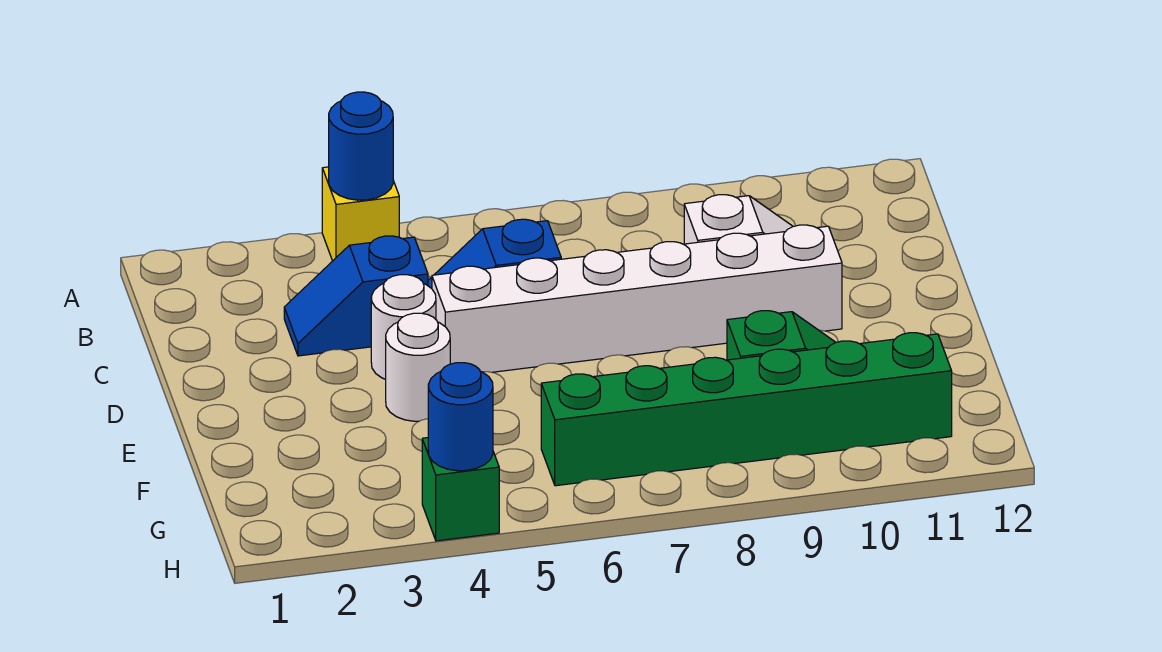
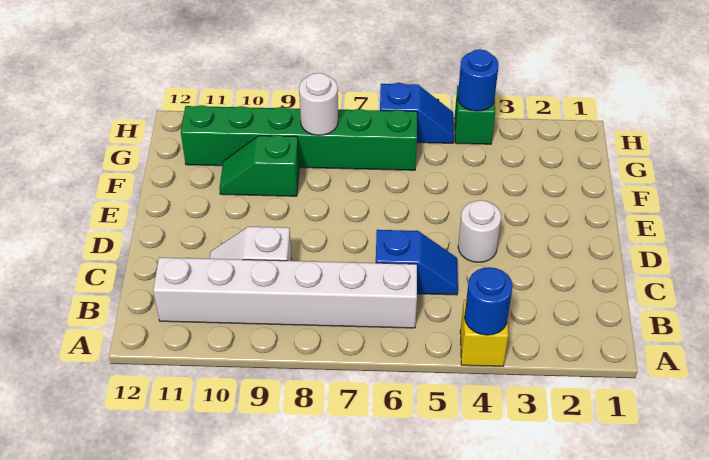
blue slope C3:C4 level 1 top 4 -> blue slope H5:H6 level 1 top 6
white brick D5:D10 level 1 -> white brick B6:B11 level 1
white round brick E4 level 1 -> white round brick G8 level 2

